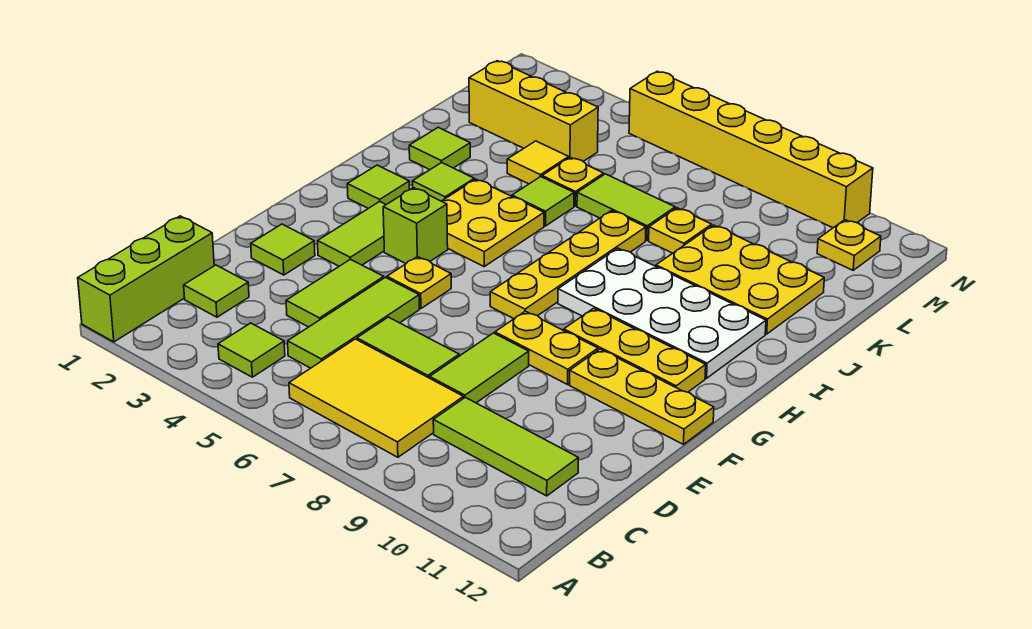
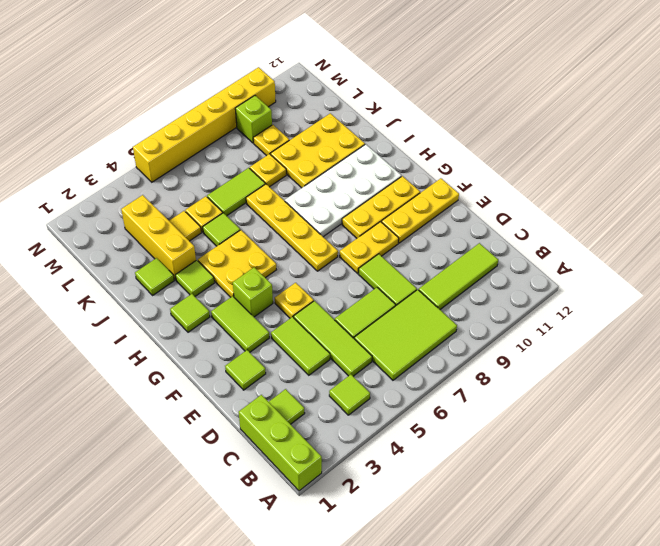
yellow tile B6:C8 level 1 -> lime tile B6:C8 level 1
yellow brick L2:L4 level 1 -> yellow brick J3:L3 level 1
none -> lime brick M9 level 1
yellow plate M11 level 1 -> yellow plate L9 level 1

